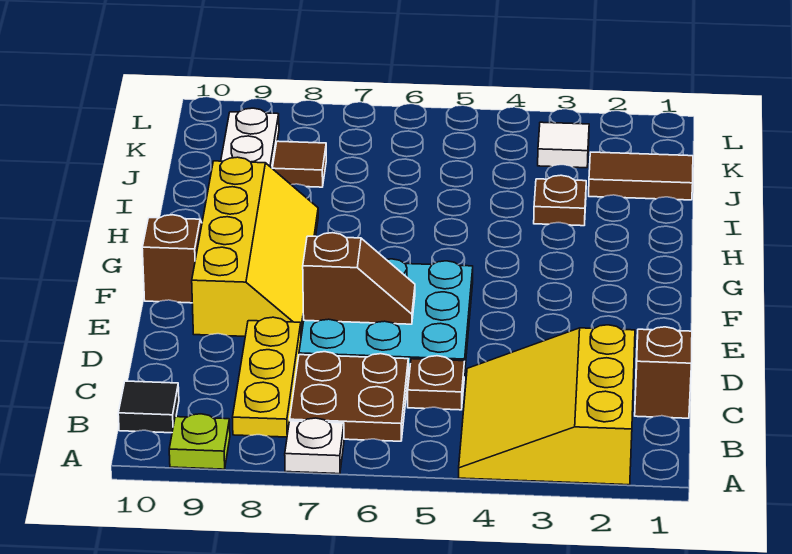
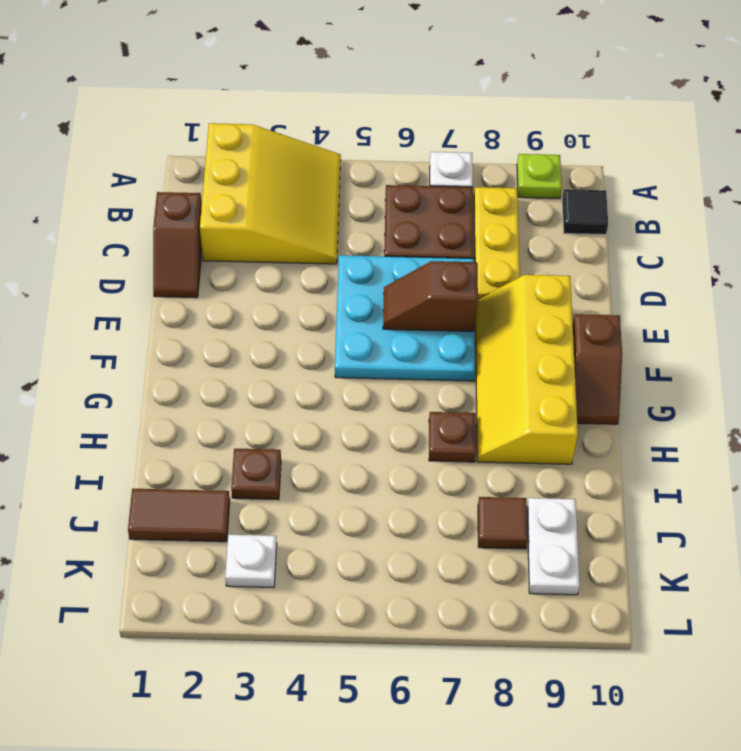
brown plate C5 level 1 -> brown plate H7 level 1
white tile K3 level 1 -> white plate K3 level 1

